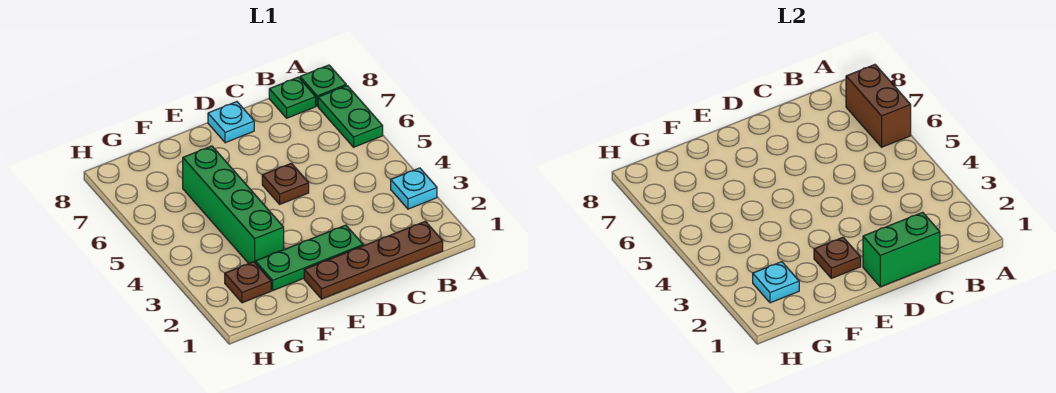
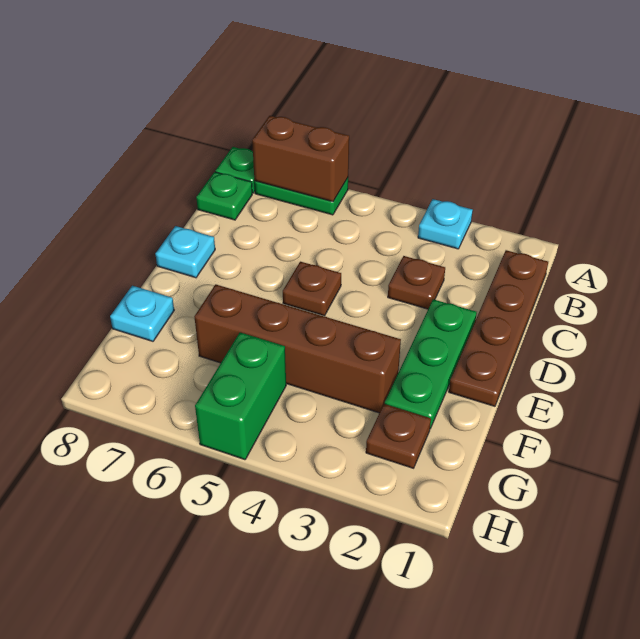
green brick C1:D1 level 2 -> green brick G5:H5 level 1
brown plate E2 level 2 -> brown plate C3 level 1
green brick F3:F6 level 1 -> brown brick F3:F6 level 1
cyan plate G2 level 2 -> cyan plate F8 level 1

